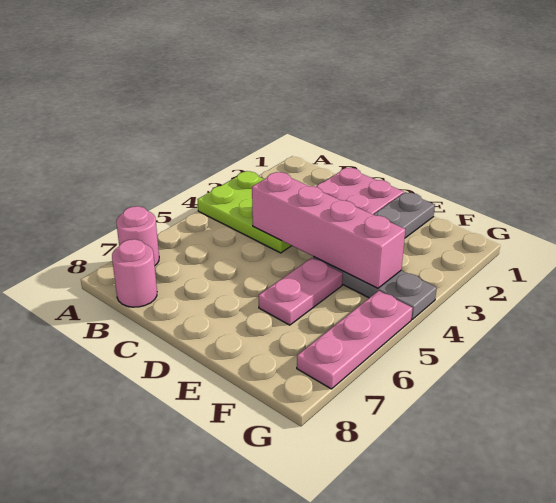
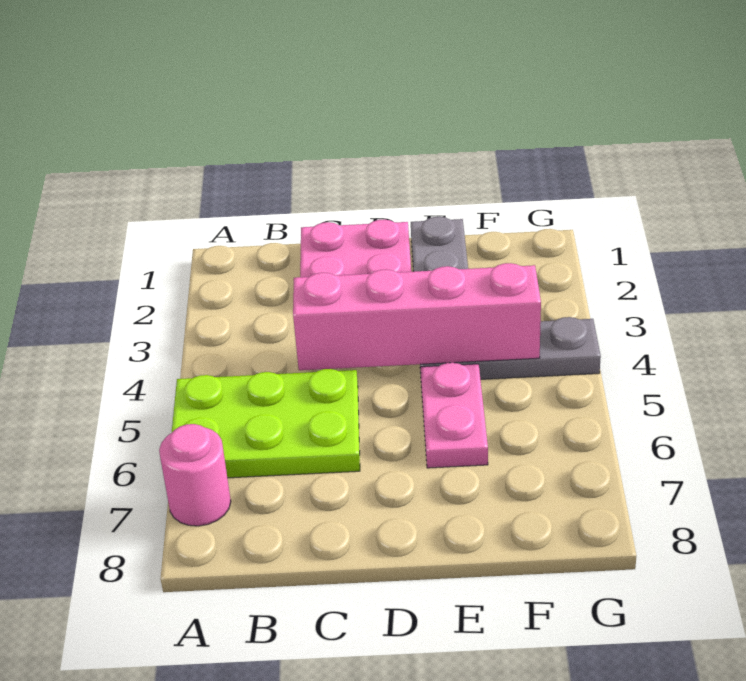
lime plate A3:C4 level 1 -> lime plate A5:C6 level 1
pink round brick B8 level 1 -> none
pink plate G5:G7 level 1 -> none

